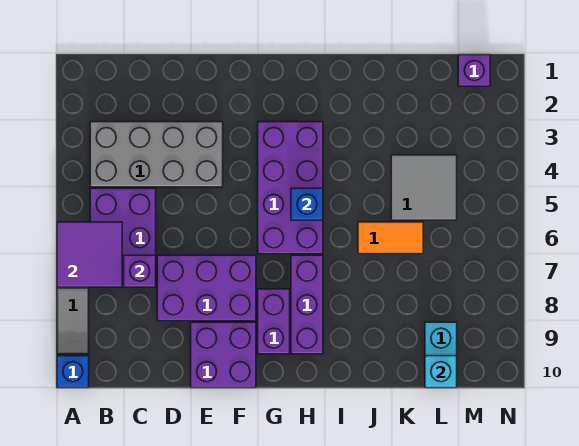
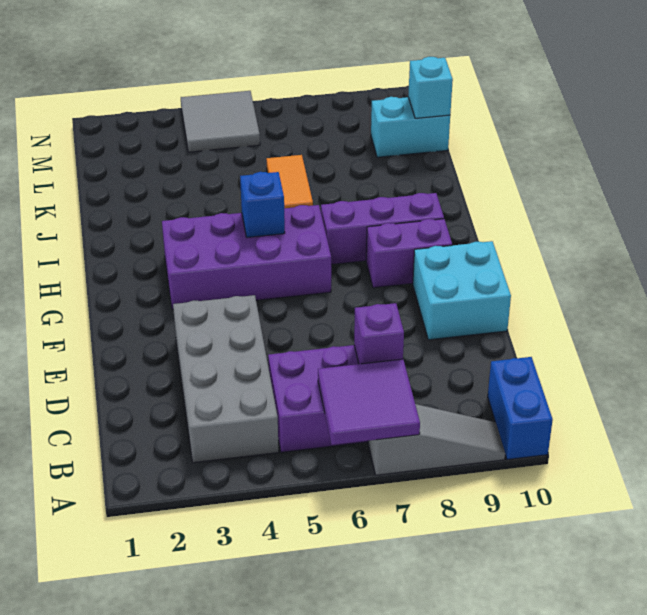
blue brick A10 level 1 -> blue brick A10:B10 level 1
purple brick D7:F8 level 1 -> none
purple brick E9:F10 level 1 -> cyan brick E9:F10 level 1
grey tile K4:L5 level 1 -> grey tile M4:N5 level 1
purple brick M1 level 1 -> none

